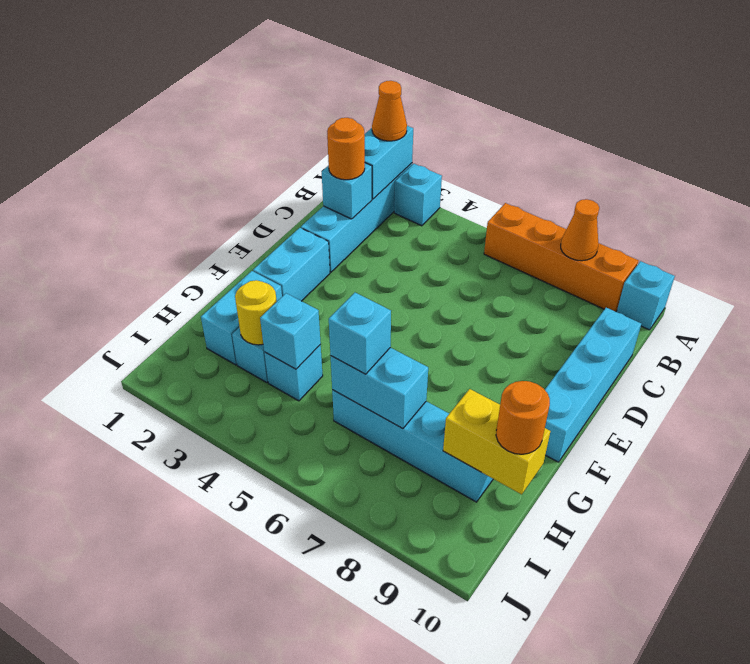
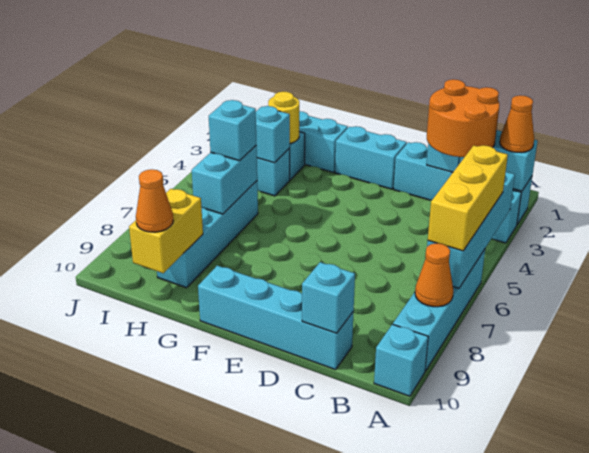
none -> cyan brick A4:A7 level 2
none -> yellow brick A5:A7 level 3
orange brick A6:A9 level 1 -> cyan brick A6:A9 level 1
orange round brick C2 level 3 -> orange round brick B2:C3 level 3
none -> cyan brick C10 level 2
orange round brick H10 level 3 -> orange cone H10 level 3

